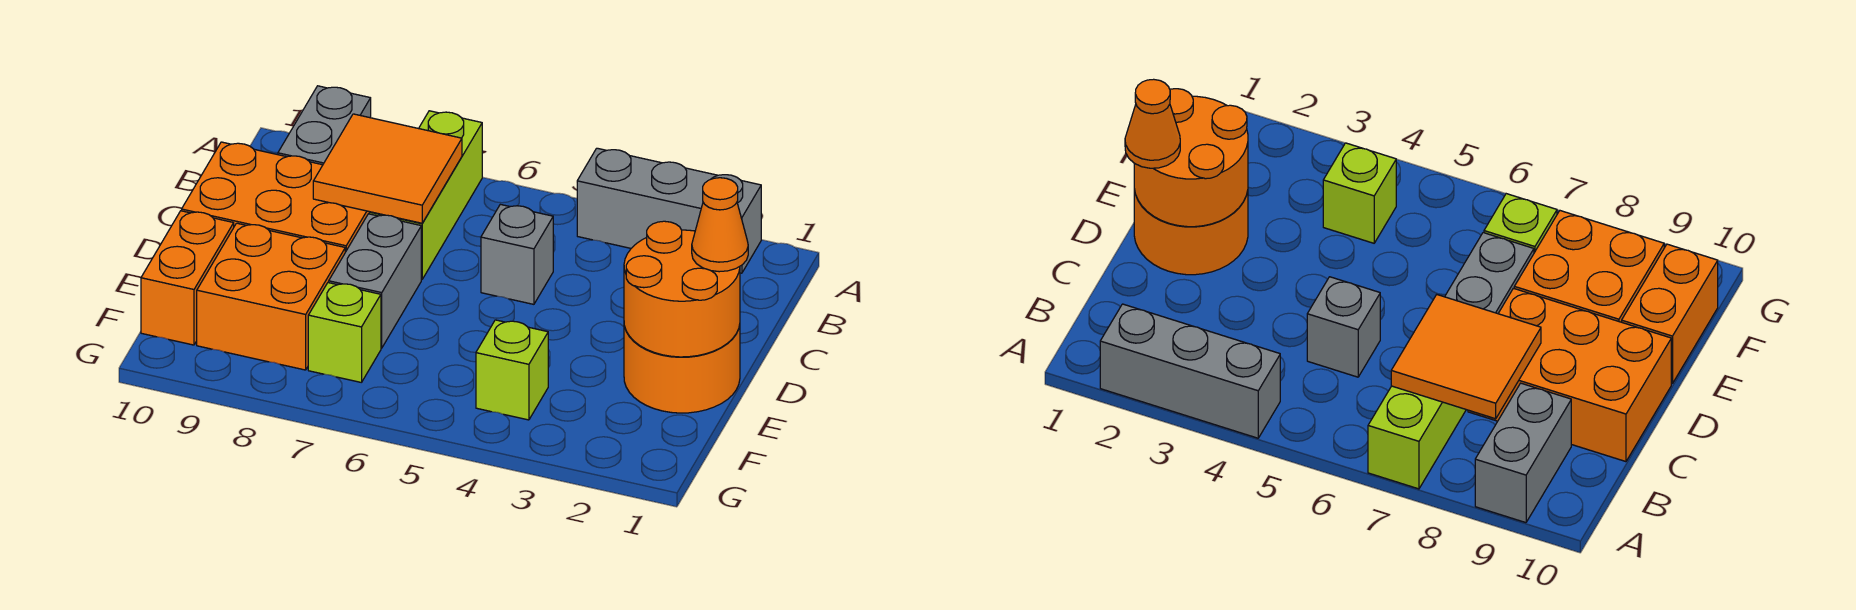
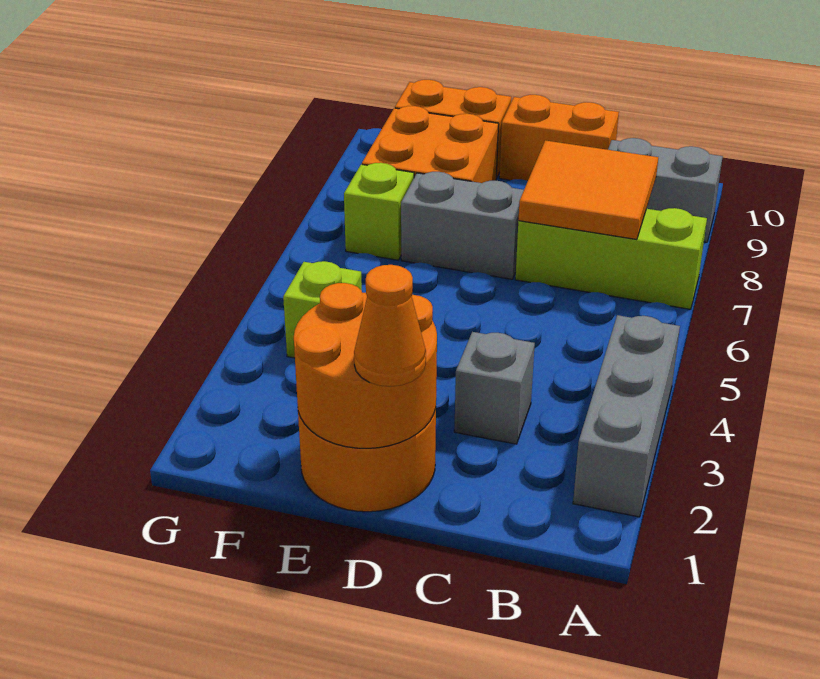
grey brick C5 level 1 -> grey brick C3 level 1
orange brick C8:D10 level 1 -> orange brick C10:D10 level 1

